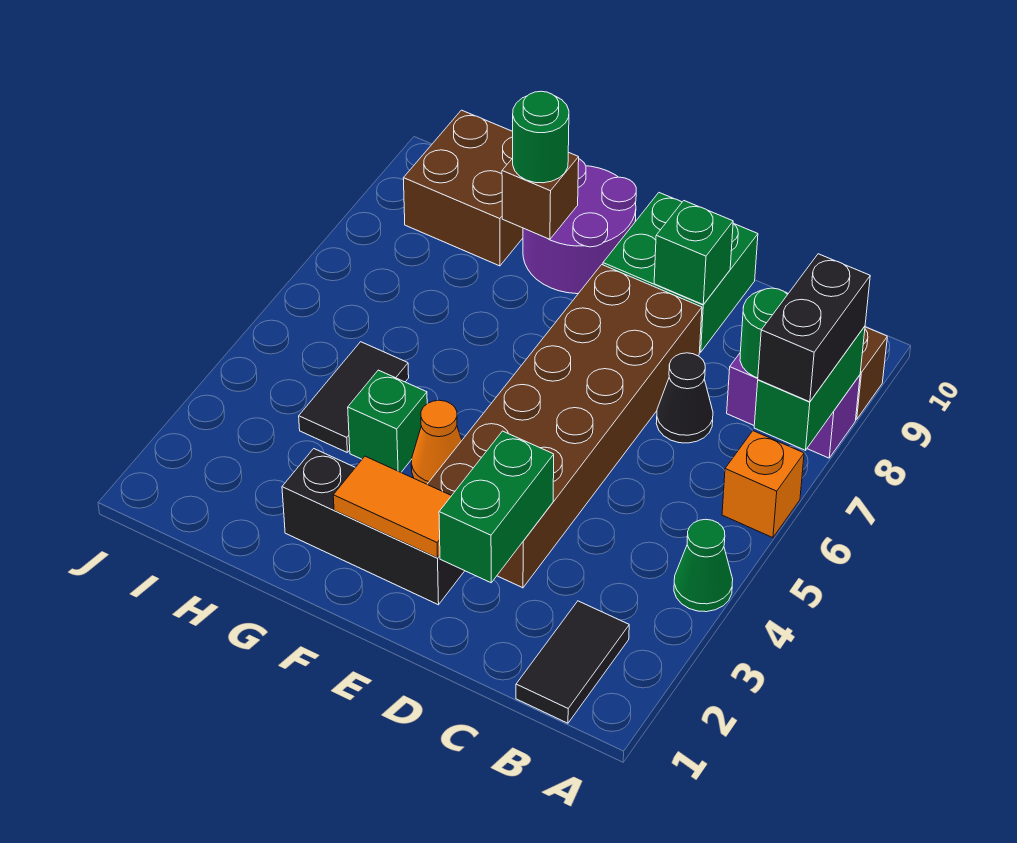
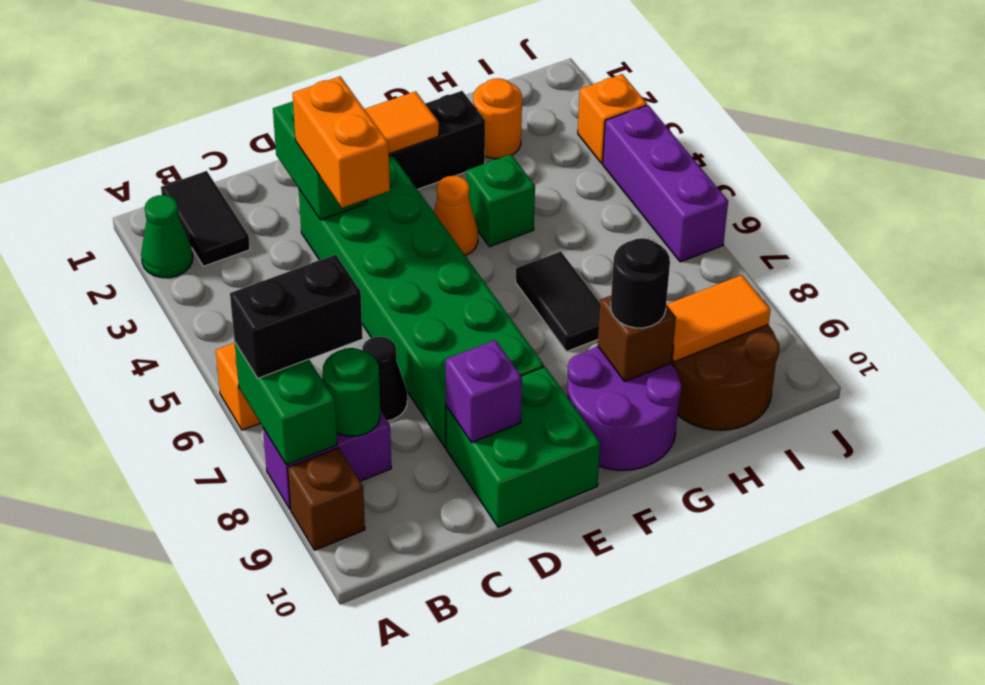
green cone A4 level 1 -> green cone A2 level 1
black brick A7:A8 level 3 -> black brick A7:B7 level 3
brown brick D3:E8 level 1 -> green brick D3:E8 level 1
none -> orange brick D3:D4 level 3
green brick D9 level 2 -> purple brick D9 level 2
green round brick G9 level 3 -> black round brick G9 level 3
none -> orange round brick H2 level 1
black tile H4:H5 level 1 -> black tile G6:G7 level 1
brown brick H9:I10 level 1 -> brown round brick H9:I10 level 1
none -> orange tile H9:I9 level 2
none -> orange brick J3 level 1
none -> purple brick J4:J6 level 1

